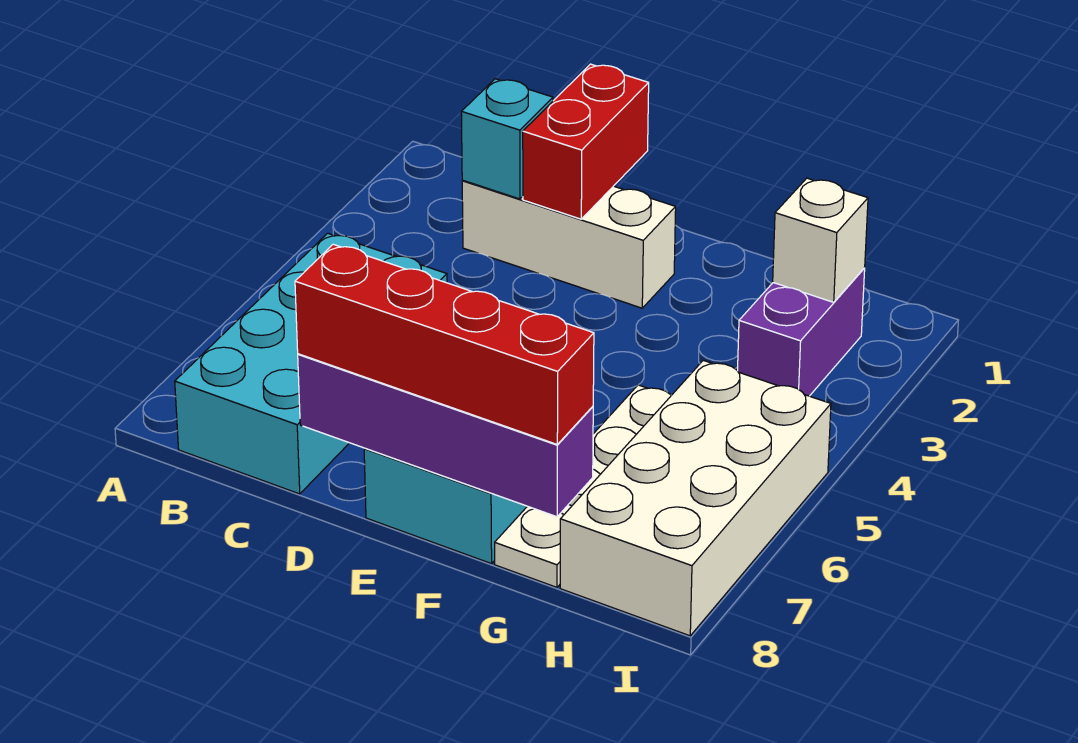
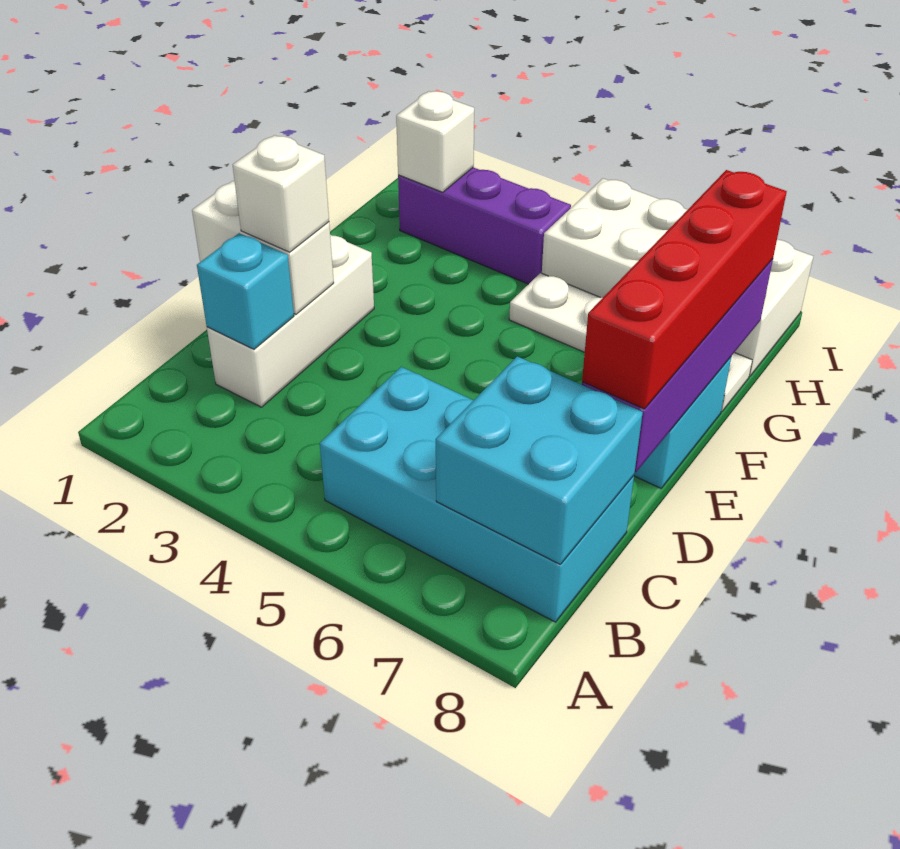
none -> cyan brick B7:C8 level 2
red brick D1:D2 level 2 -> white brick D1:D2 level 2
none -> white brick D2 level 3
purple brick H2:H3 level 1 -> purple brick H2:H4 level 1

